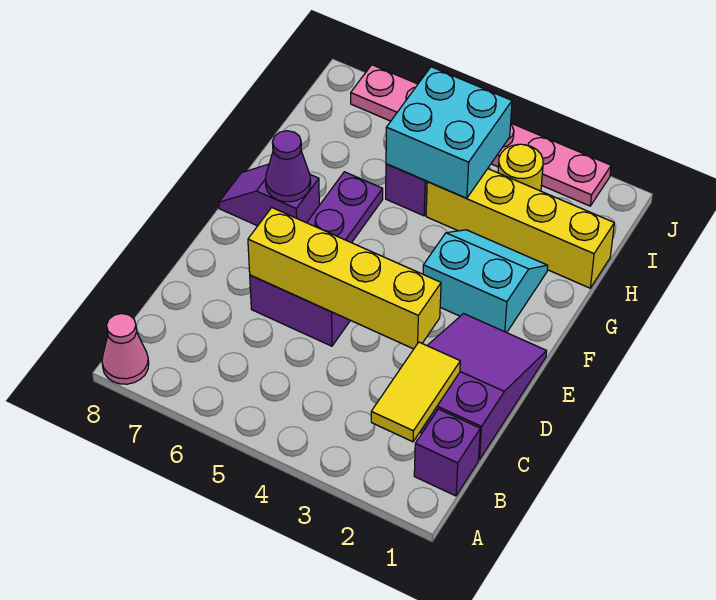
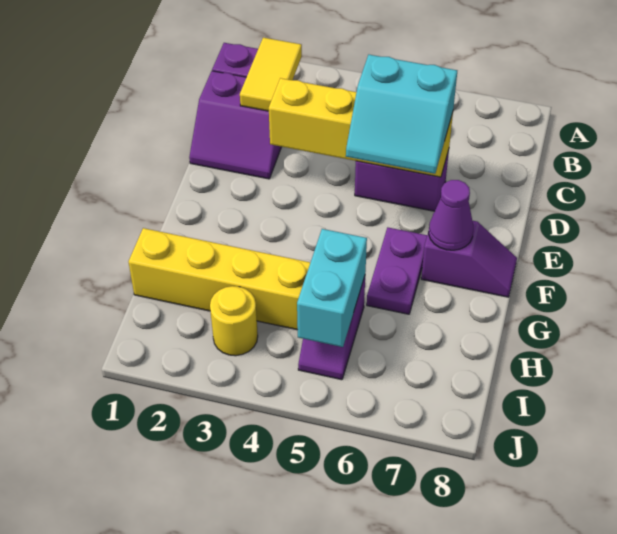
pink cone A8 level 1 -> none
purple slope C1:E2 level 1 top C -> purple slope C1:D2 level 1 top C
cyan slope F2:G3 level 1 top F -> cyan slope D5:E6 level 3 top D
cyan brick H4:I5 level 2 -> cyan brick H5:I5 level 2
pink plate J2:J7 level 1 -> none

